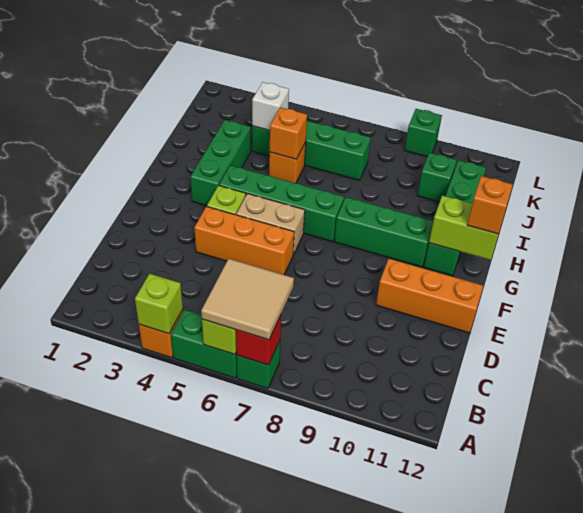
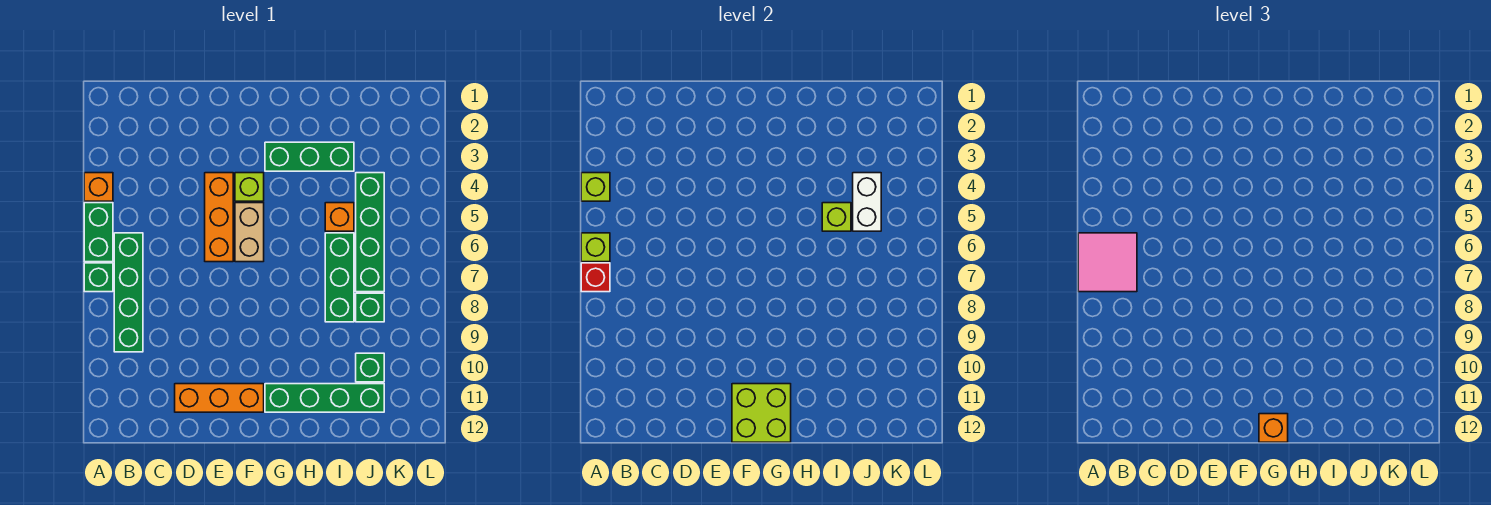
tan tile A6:B7 level 3 -> pink tile A6:B7 level 3
orange brick E10:E12 level 1 -> orange brick D11:F11 level 1
green brick G4:G7 level 1 -> green brick B6:B9 level 1
green brick G8:G10 level 1 -> green brick I6:I8 level 1
lime brick G11:G12 level 2 -> lime brick F11:G12 level 2
orange brick I5 level 2 -> lime brick I5 level 2
white brick J4 level 2 -> white brick J4:J5 level 2
green brick L9 level 1 -> green brick J8 level 1

